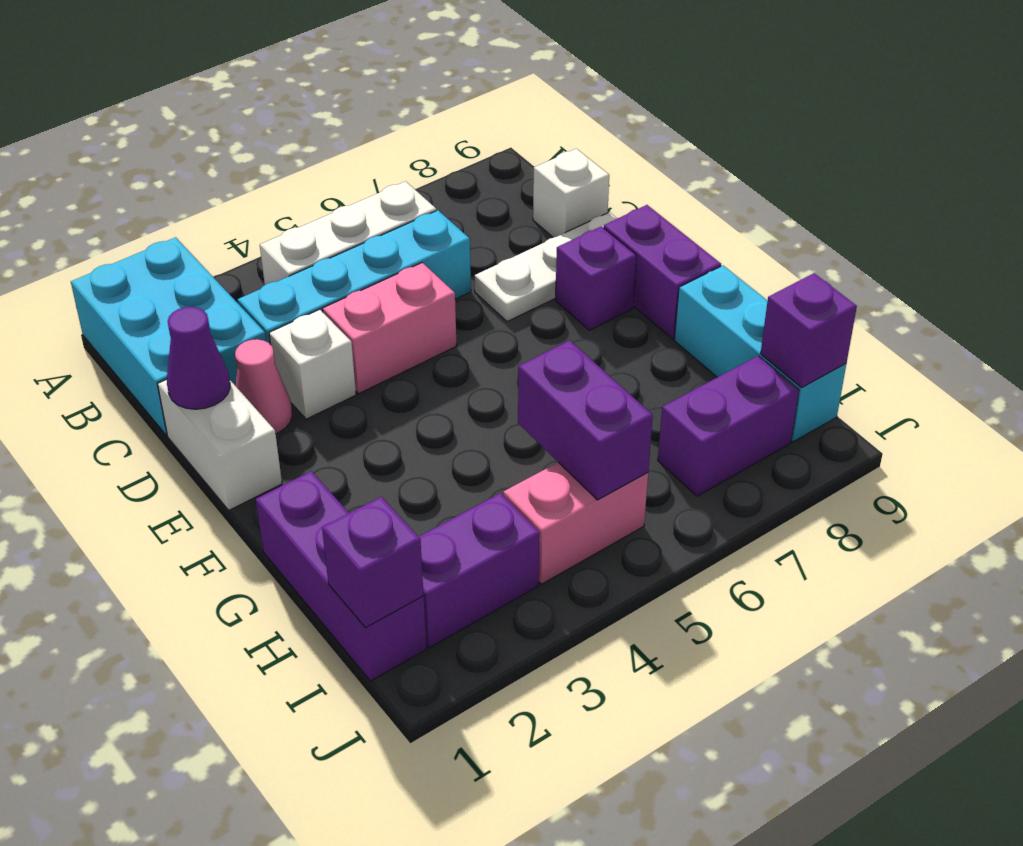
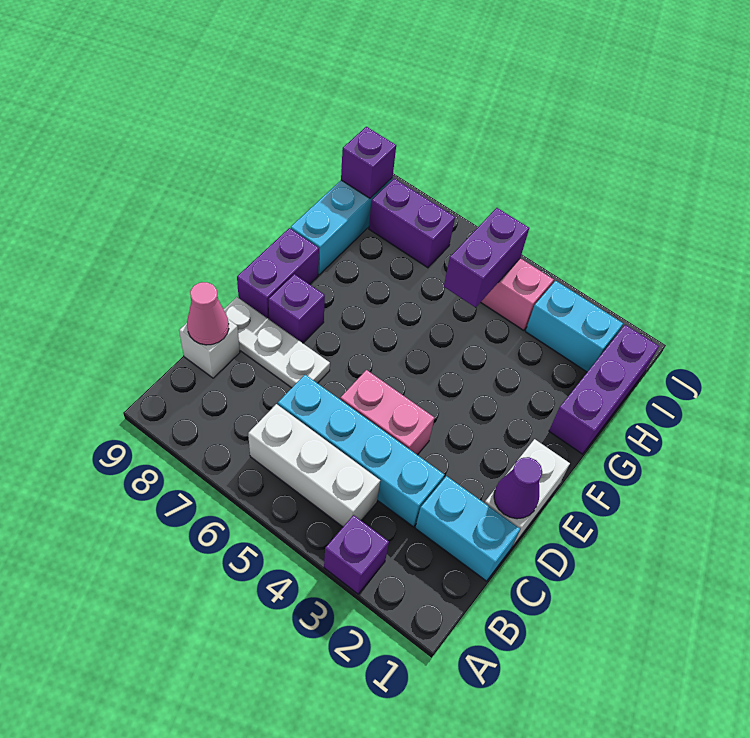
cyan brick A1:C2 level 1 -> cyan brick C1:C2 level 1
pink cone D2 level 1 -> pink cone C9 level 2
white brick D3 level 1 -> none
purple brick I1 level 2 -> purple brick A3 level 1
purple brick I2:I3 level 1 -> cyan brick I2:I3 level 1

